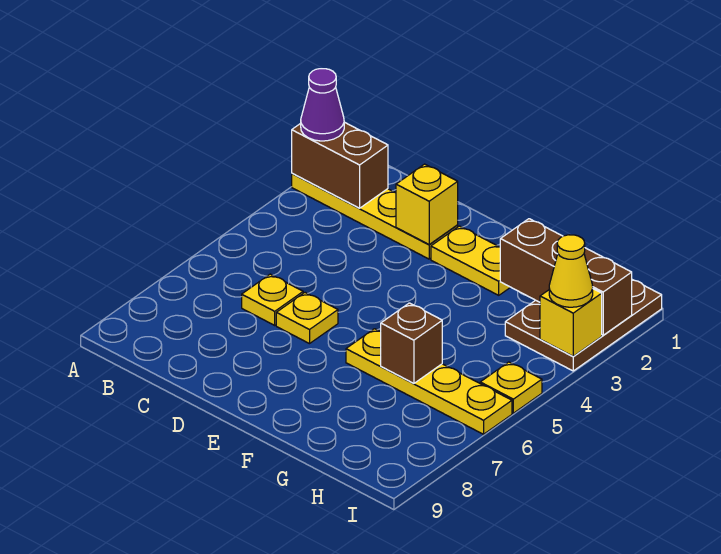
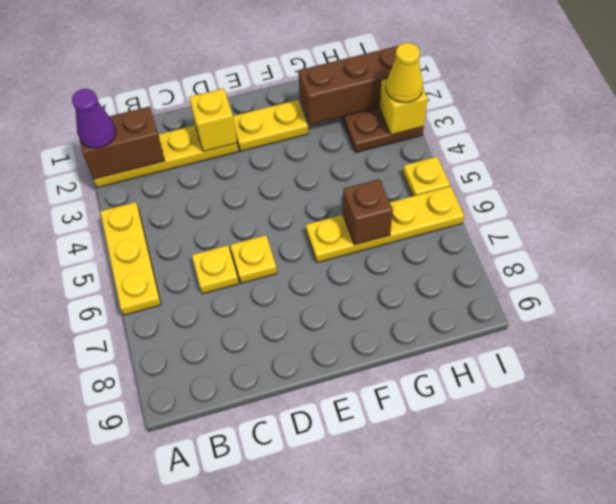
none -> yellow plate A4:A6 level 1

